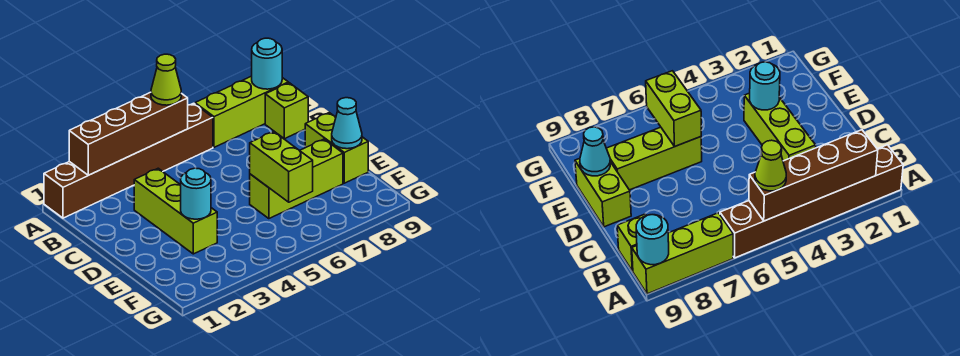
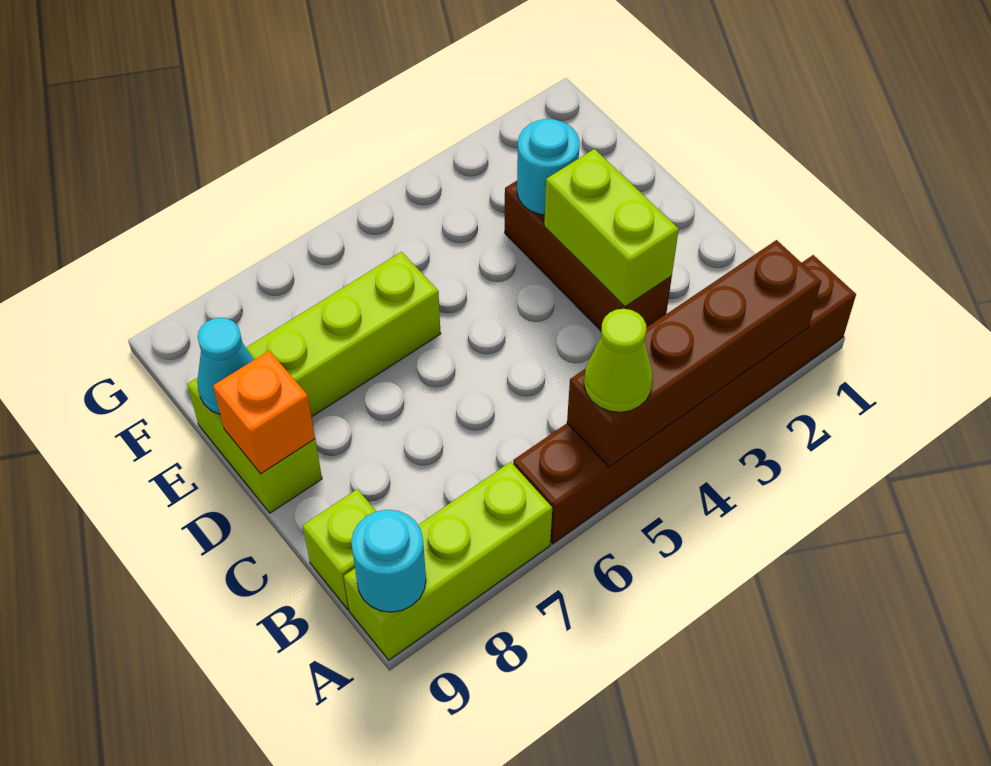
lime brick C3:E3 level 1 -> brown brick C3:E3 level 1
none -> orange brick D9 level 2
lime brick E6:F6 level 2 -> lime brick C3:D3 level 2

